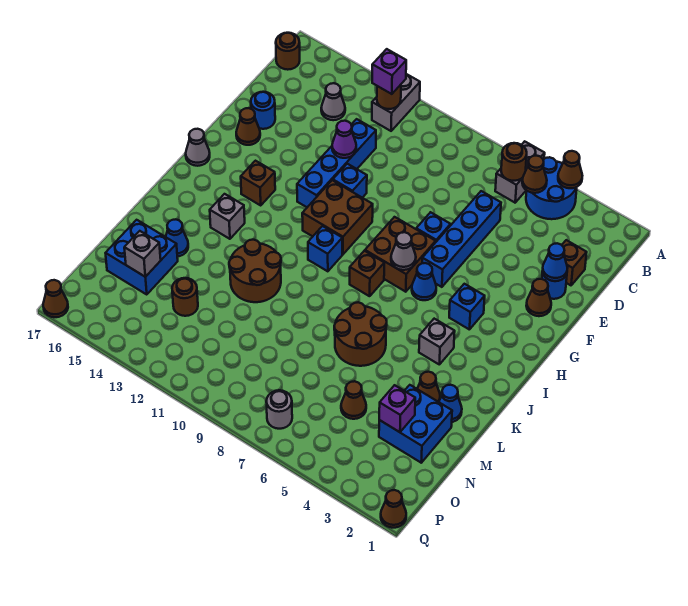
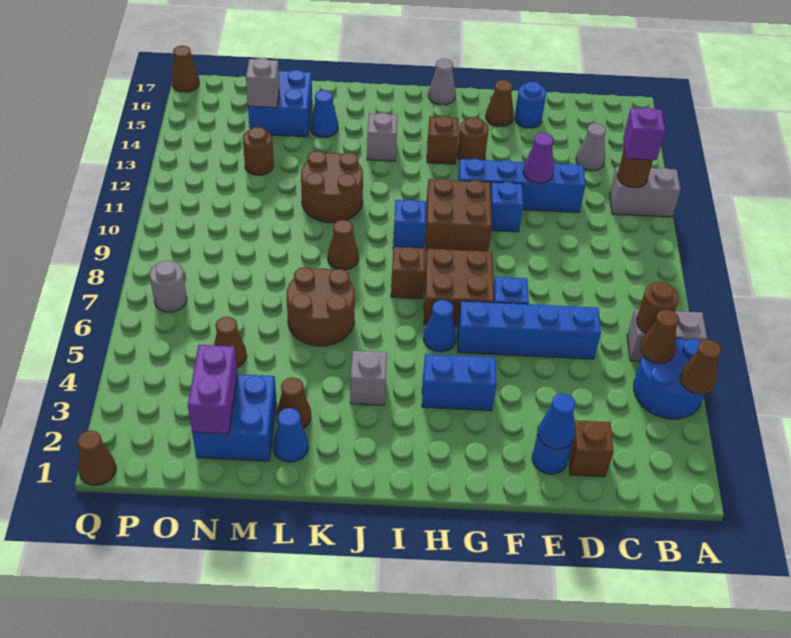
brown round brick B17 level 1 -> brown round brick G14 level 1
brown cone F2 level 1 -> brown cone K9 level 1
blue brick H4 level 1 -> blue brick G4:H4 level 1
grey cone H7 level 2 -> none
purple brick N3 level 2 -> purple brick N2:N3 level 2

